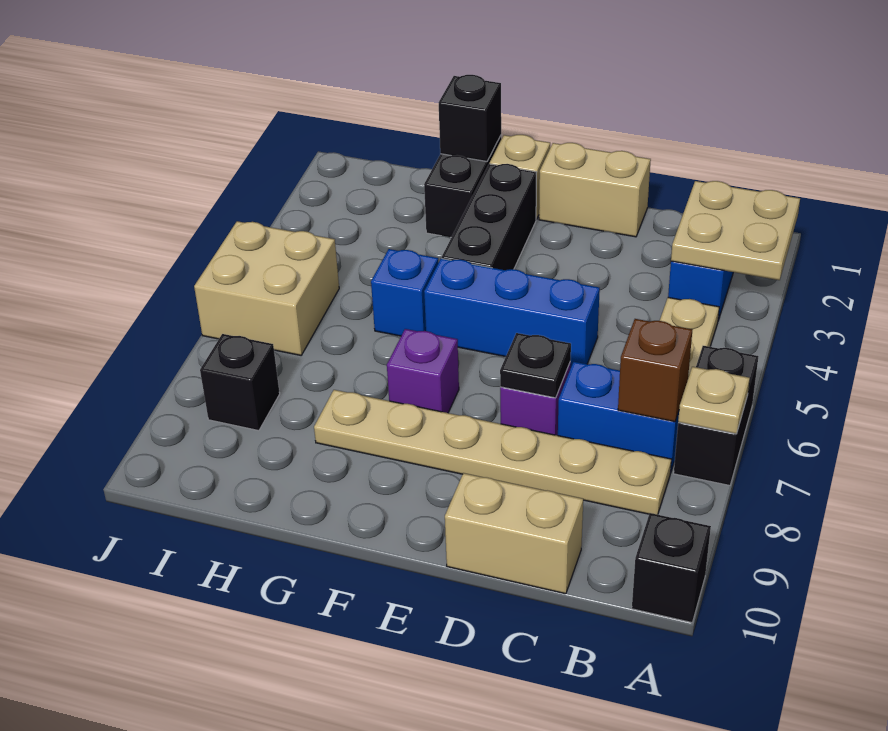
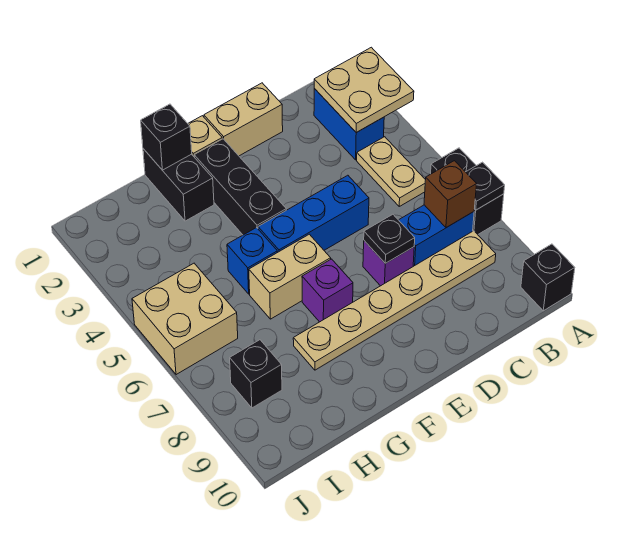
tan plate A7 level 2 -> black plate A7 level 2
tan brick C10:D10 level 1 -> tan brick F6:G6 level 1

